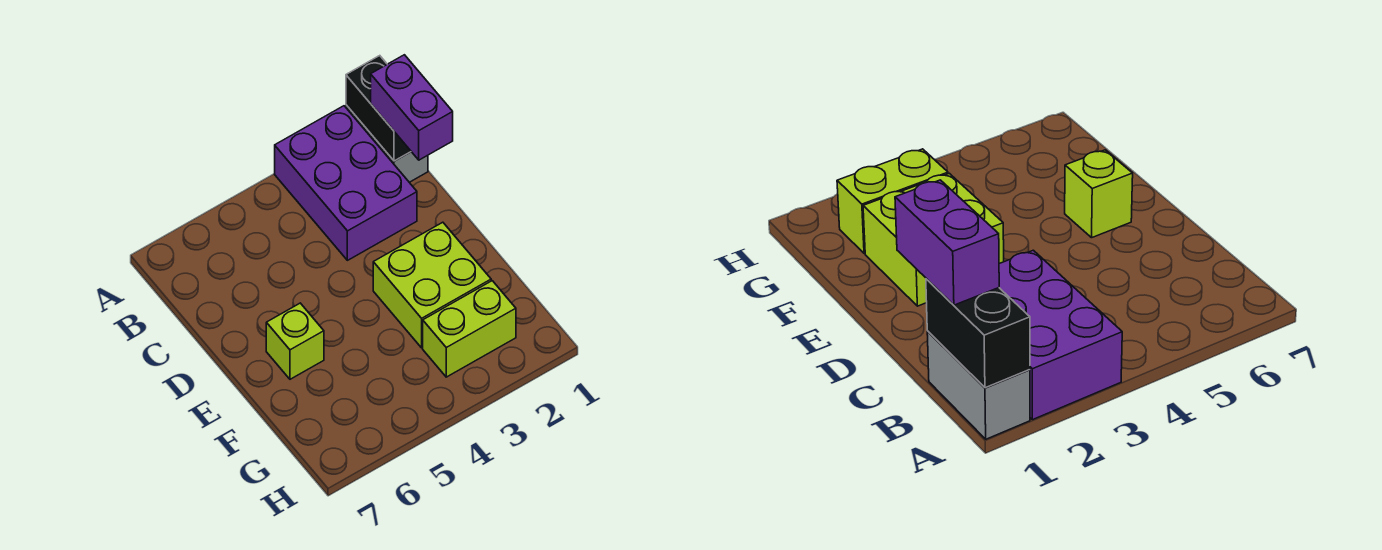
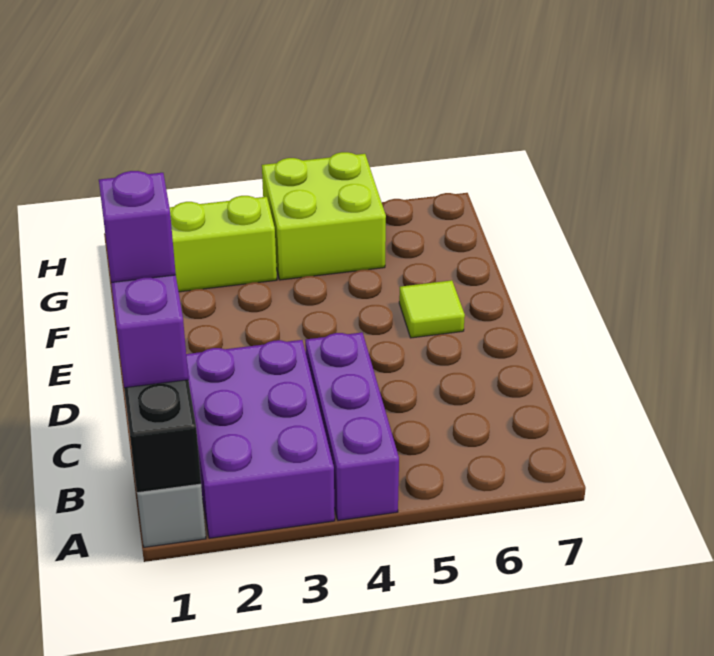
none -> purple brick A4:C4 level 1
none -> purple brick C1 level 4
lime brick E2:F3 level 1 -> lime brick G4:H5 level 1
lime brick E6 level 1 -> lime tile E6 level 1

